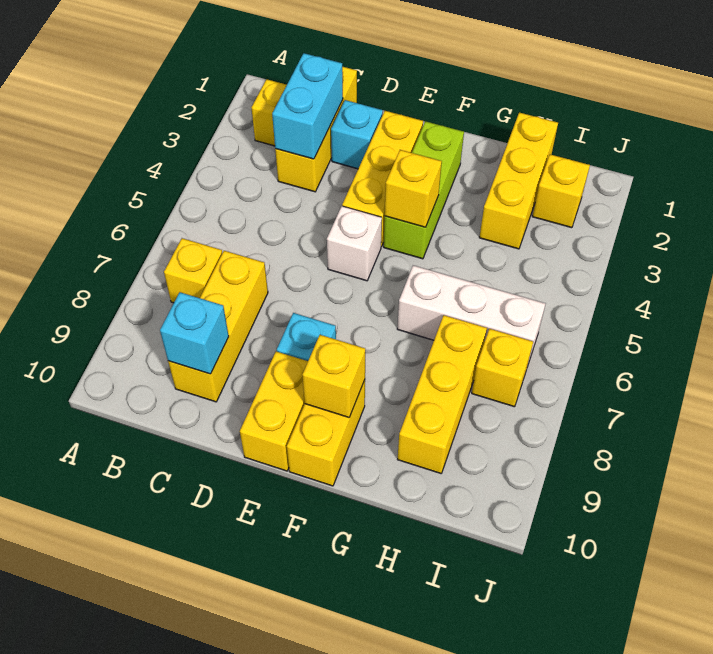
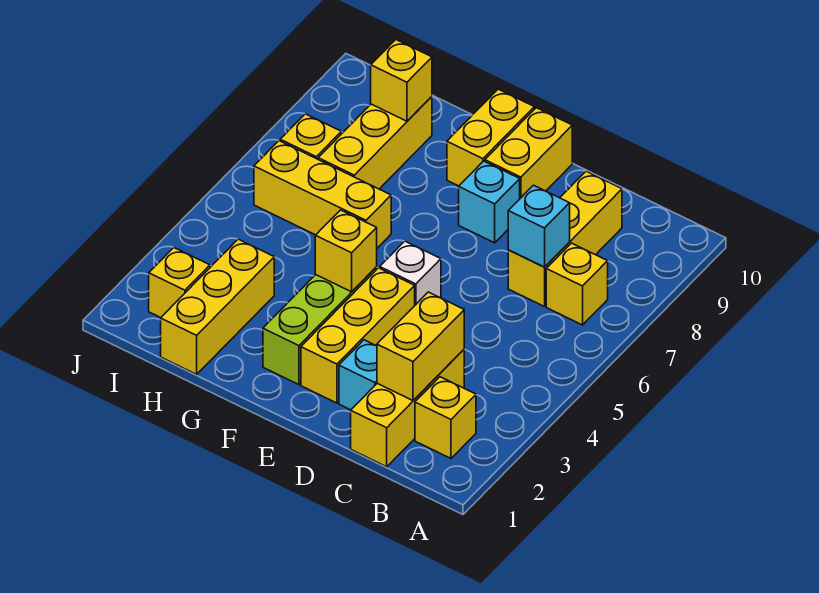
cyan brick C2:C3 level 2 -> yellow brick C2:C3 level 2
cyan brick C9 level 2 -> cyan brick C7 level 2
yellow brick F9 level 2 -> yellow brick H9 level 2
white brick G6:I6 level 1 -> yellow brick G6:I6 level 1

